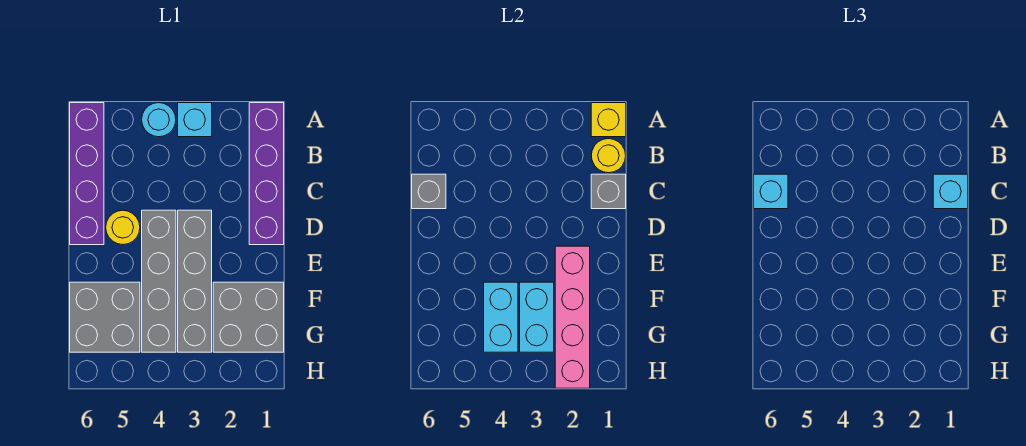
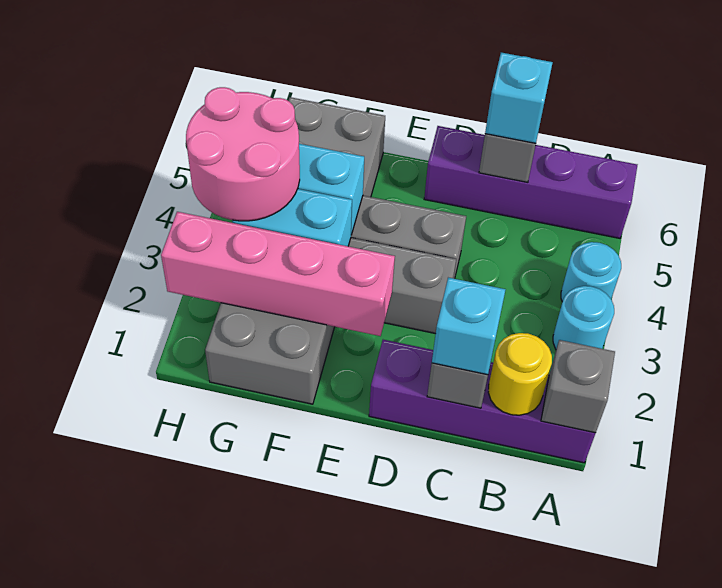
yellow brick A1 level 2 -> grey brick A1 level 2
cyan brick A3 level 1 -> cyan round brick A3 level 1
yellow round brick D5 level 1 -> none
none -> pink round brick G3:H4 level 3

